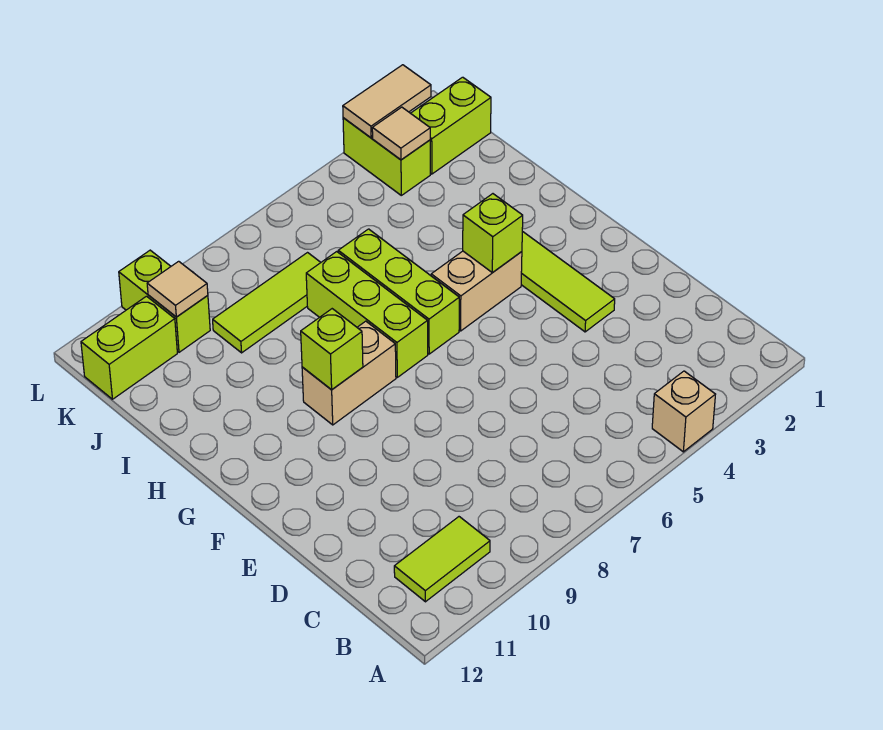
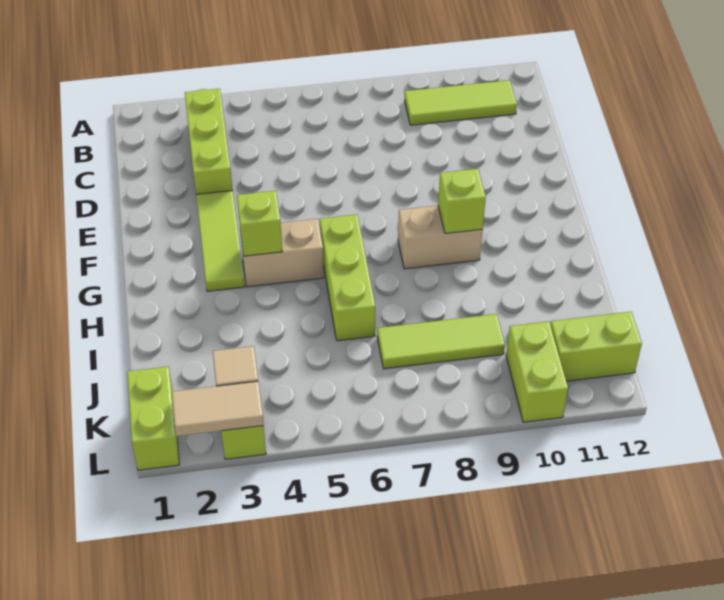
tan brick A4 level 1 -> none
lime tile B10:B11 level 1 -> lime tile B9:B11 level 1
lime brick G7:I7 level 1 -> lime brick B3:D3 level 1
lime brick K1:K2 level 1 -> lime brick K1:L1 level 1
tan tile K10 level 2 -> none

